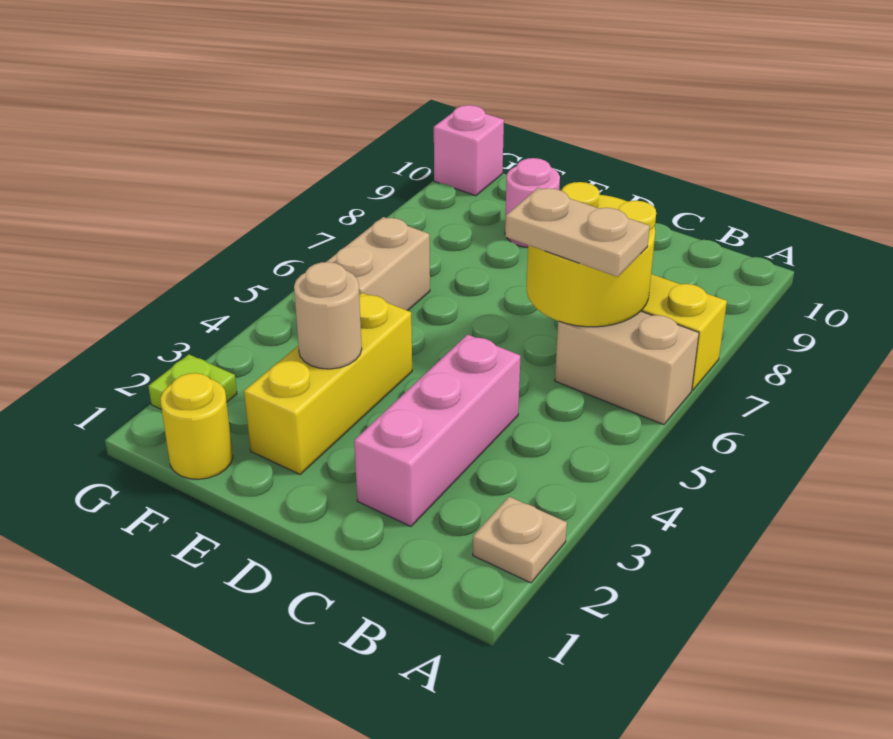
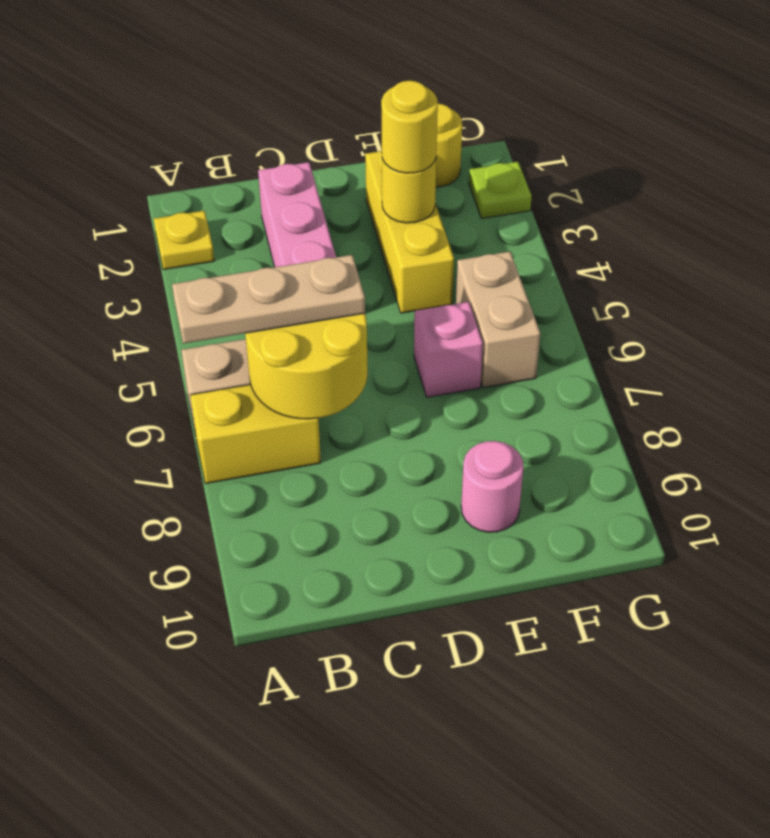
tan plate A2 level 1 -> yellow plate A2 level 1
tan plate B6:C6 level 3 -> tan plate A6:C6 level 3
tan round brick E3 level 2 -> yellow round brick E3 level 2
none -> yellow round brick E3 level 3
pink brick G10 level 1 -> pink brick E6 level 1

